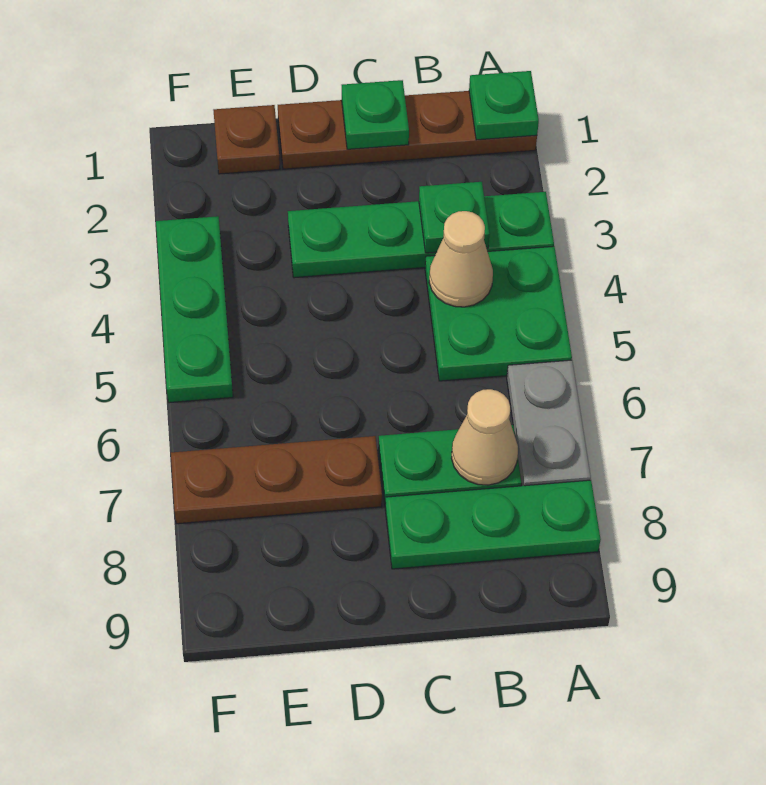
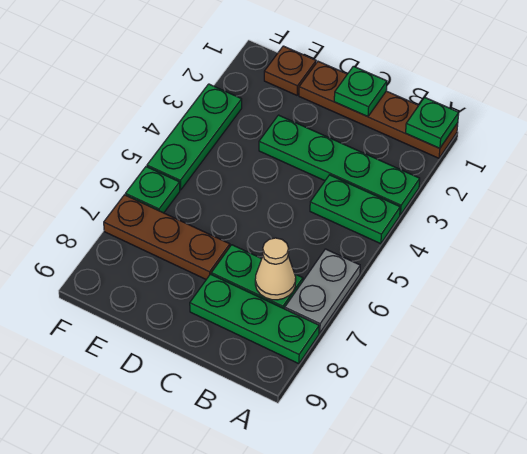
green plate A4:B5 level 1 -> green plate A4:B4 level 1
green plate B3 level 2 -> green plate F6 level 1
tan cone B4 level 2 -> none

